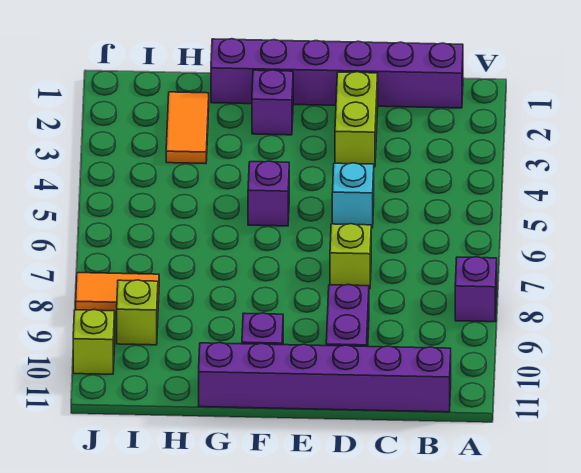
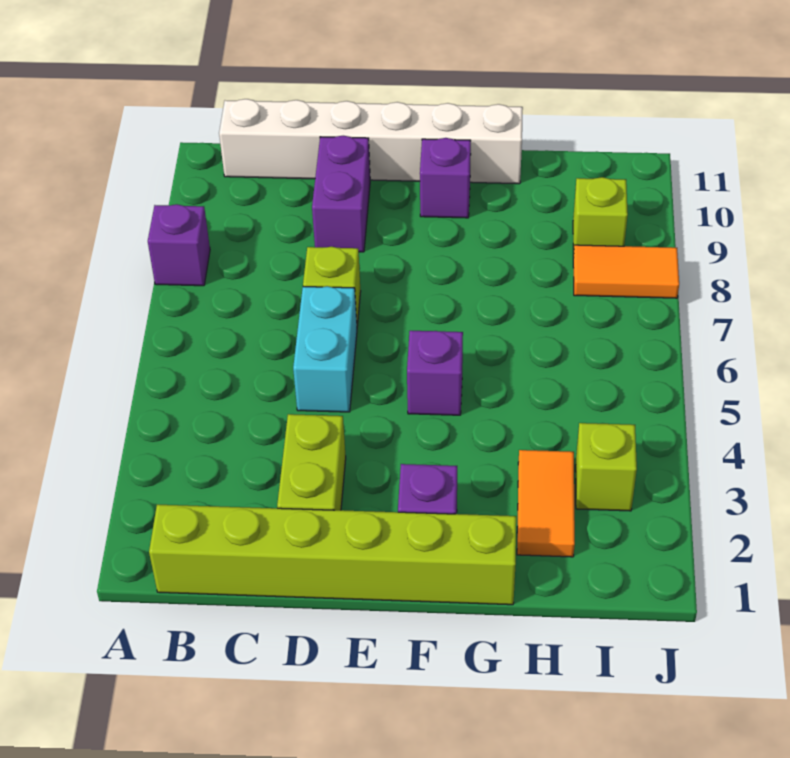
purple brick B1:G1 level 1 -> lime brick B1:G1 level 1
purple brick B11:G11 level 1 -> white brick B11:G11 level 1
cyan brick D5 level 1 -> cyan brick D5:D6 level 1
lime brick J10 level 1 -> lime brick I3 level 1

